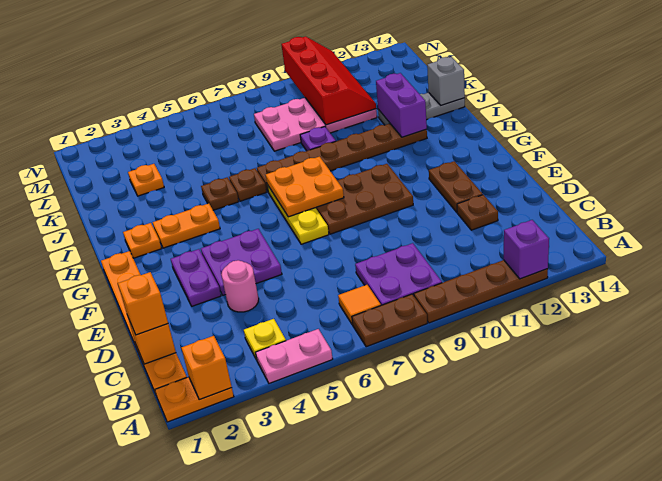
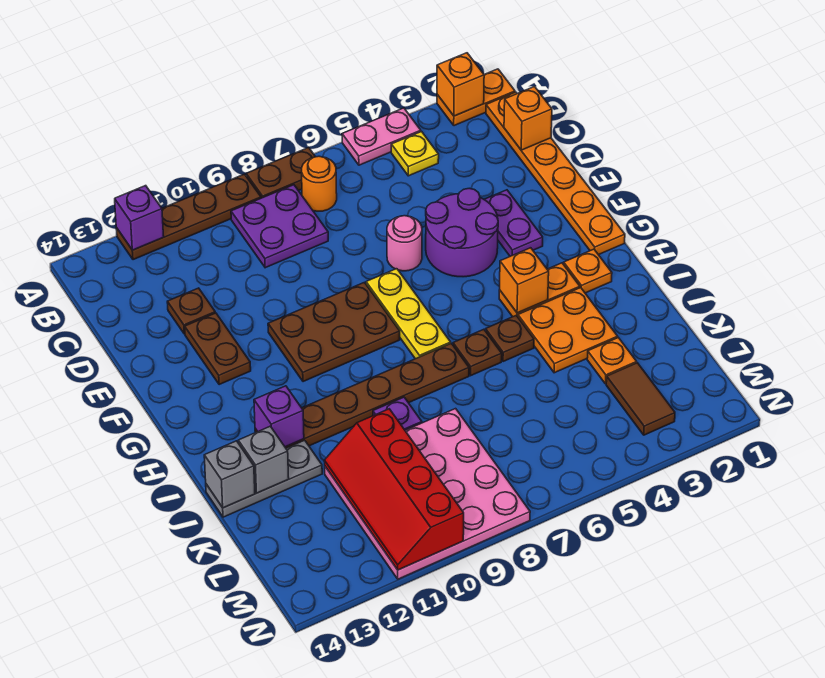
orange tile B7 level 1 -> orange round brick B7 level 1
orange brick C1 level 3 -> orange brick H4 level 2
pink round brick D4 level 1 -> pink round brick E6 level 1
purple plate E4:F5 level 1 -> purple round brick E4:F5 level 1
orange plate G7:H8 level 2 -> orange plate I3:J4 level 1
purple brick I12:J12 level 2 -> purple brick I12 level 2
none -> grey brick J13 level 2
pink plate K8:L11 level 1 -> pink plate K8:N11 level 1
none -> brown tile L3:M3 level 1

